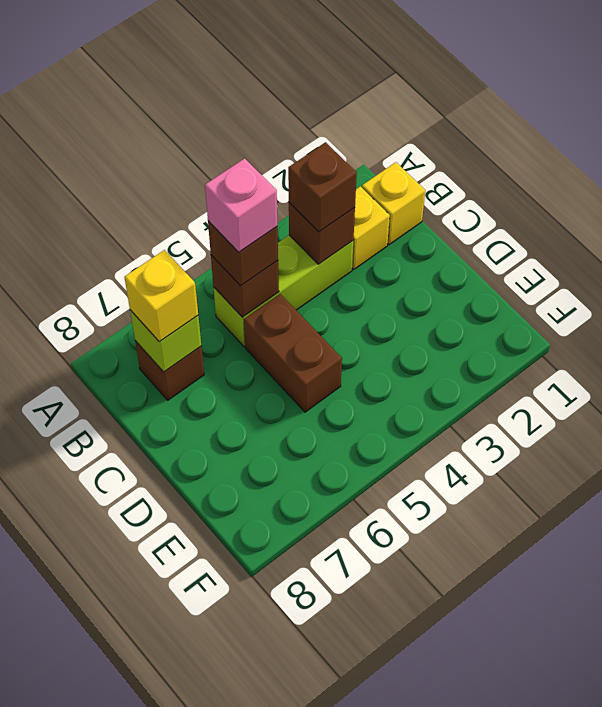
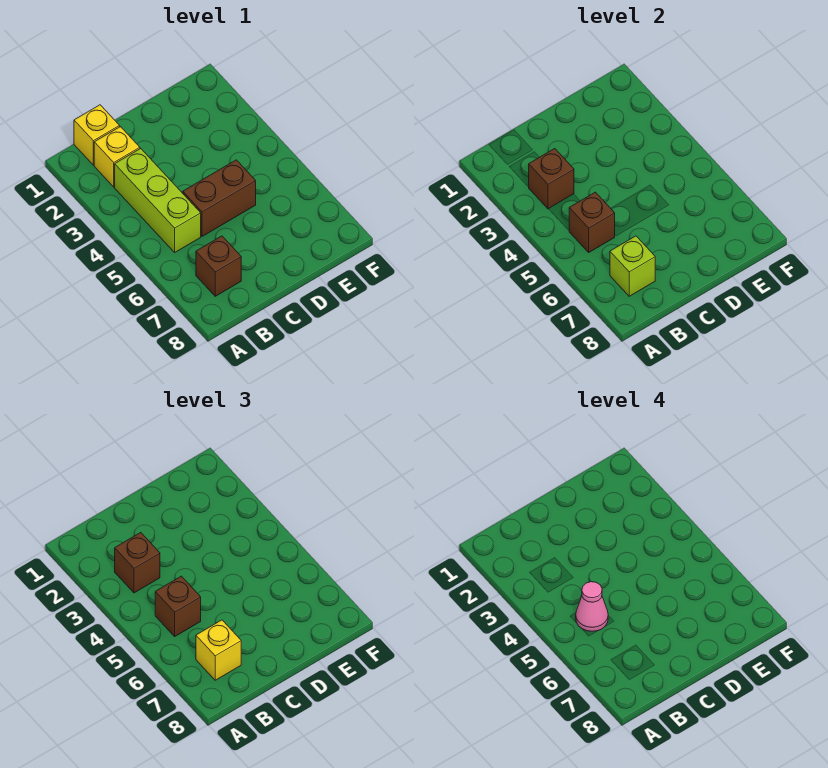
pink brick B5 level 4 -> pink cone B5 level 4

